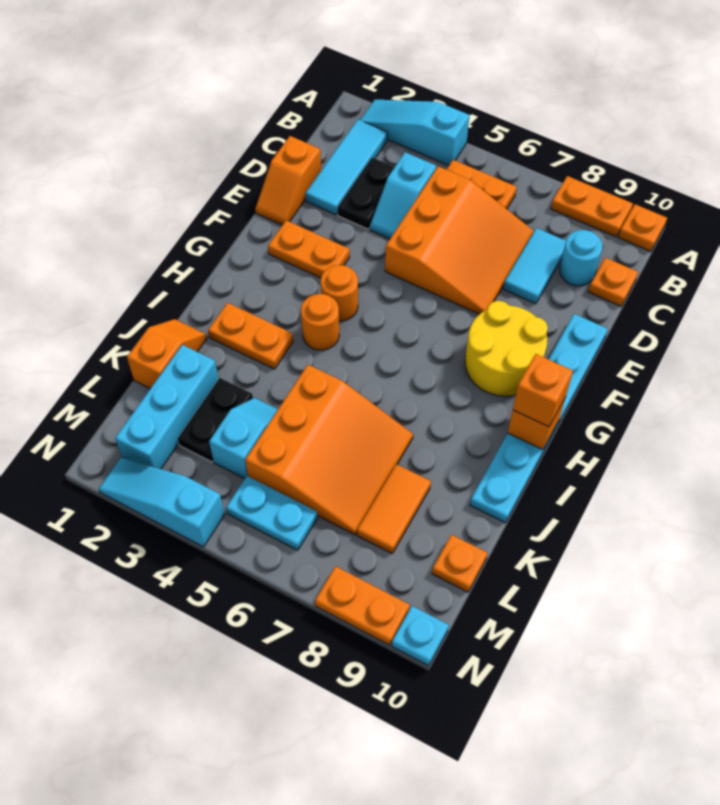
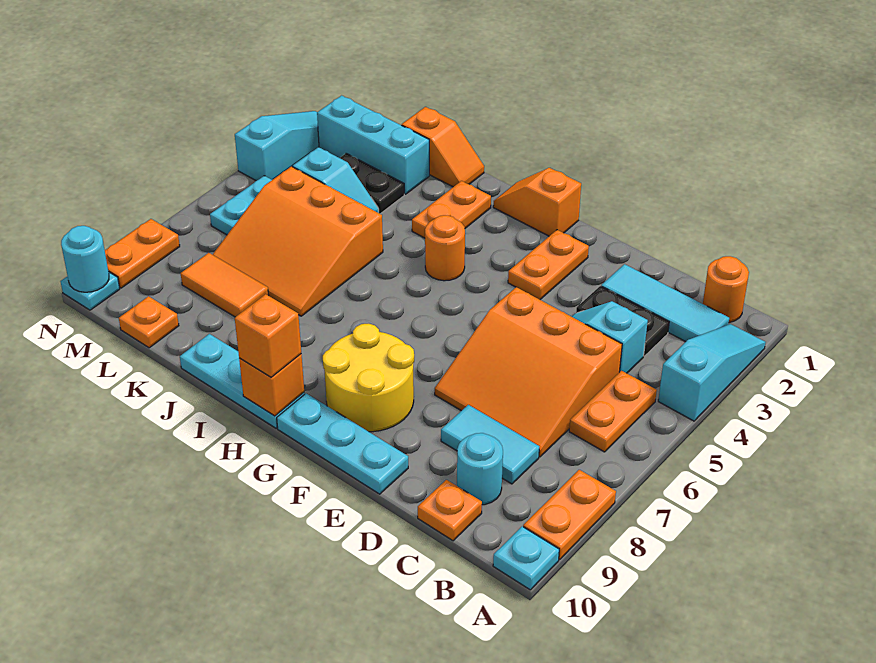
orange plate A10 level 1 -> cyan plate A10 level 1
orange slope D1:E1 level 1 top D -> orange slope G1:H1 level 1 top G
orange round brick G4 level 1 -> orange round brick B1 level 1
none -> cyan round brick N10 level 2

